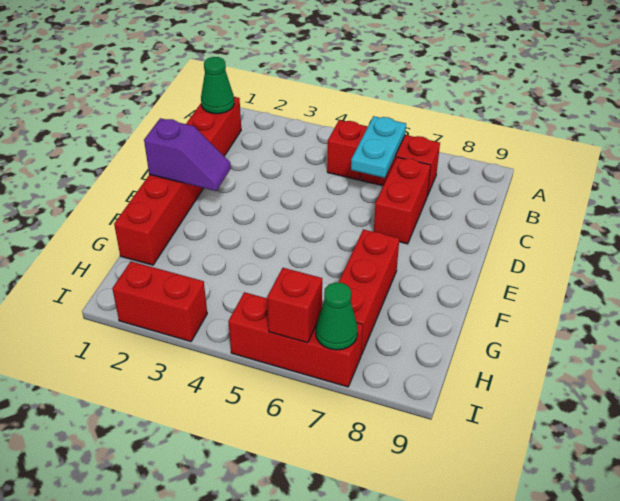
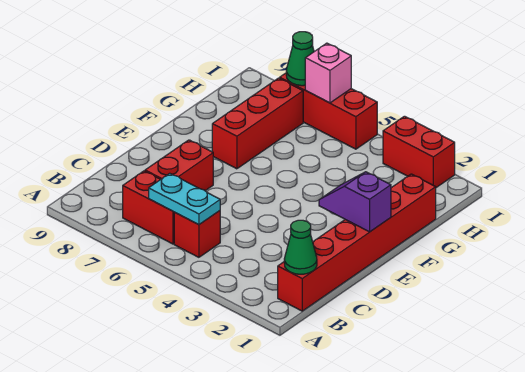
cyan plate B6:C6 level 2 -> cyan plate B5:B6 level 2
red brick I6 level 2 -> pink brick I6 level 2

